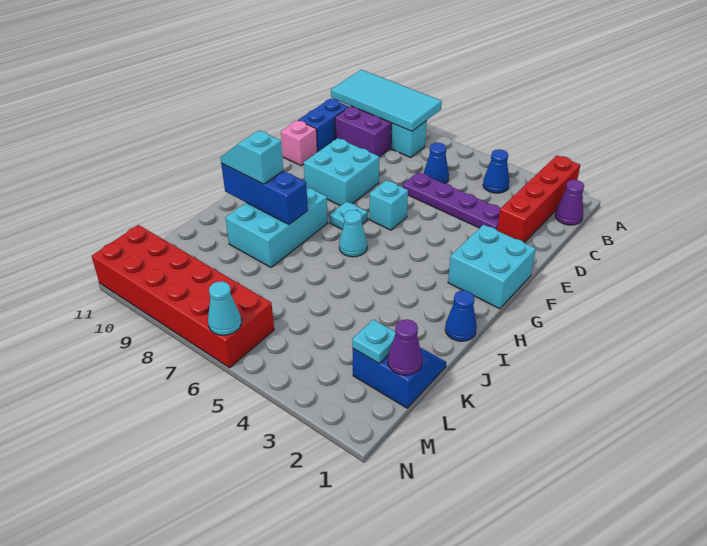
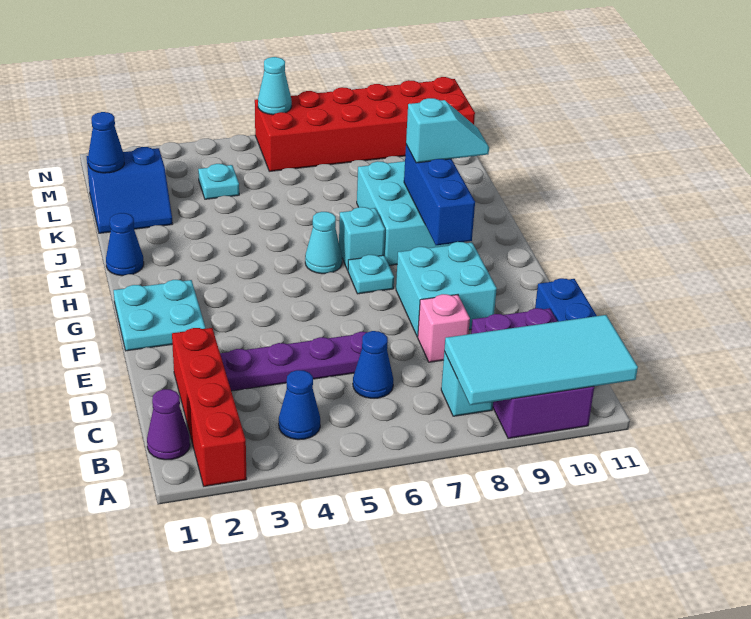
pink brick E11 level 1 -> pink brick D8 level 1
cyan brick F1:G2 level 1 -> cyan plate F1:G2 level 1
cyan brick F6 level 1 -> cyan brick H7 level 1
blue brick I8:I10 level 2 -> blue brick G9:I9 level 2
purple cone L1 level 2 -> blue cone L1 level 2
cyan plate L2 level 2 -> cyan plate L4 level 1

